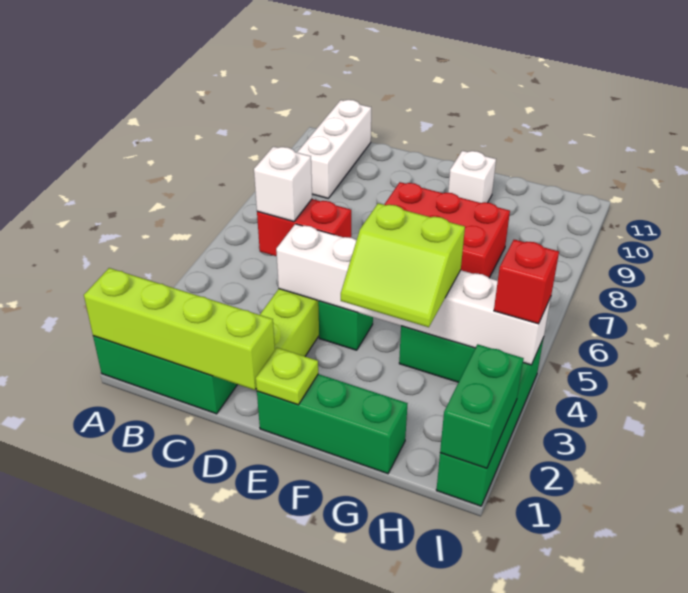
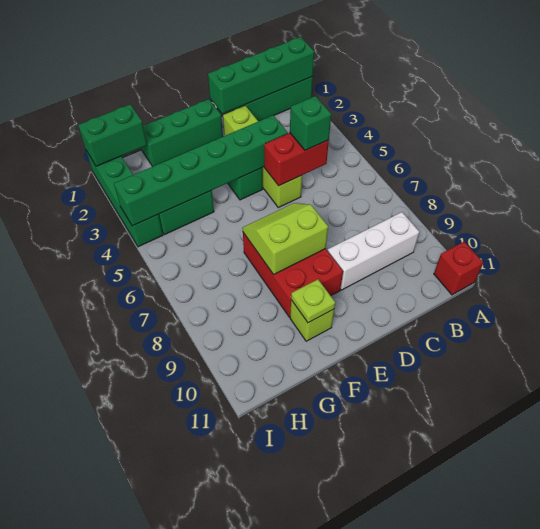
lime brick A1:D1 level 2 -> green brick A1:D1 level 2
white brick B9:B11 level 1 -> white brick B9:D9 level 1
white brick C5 level 3 -> green brick C5 level 3
white brick D4:I4 level 2 -> green brick D4:I4 level 2
lime plate E1 level 2 -> lime plate F10 level 2
red brick E7:G8 level 1 -> red brick E7:F9 level 1
lime slope F3:G4 level 3 top 4 -> lime slope E7:F8 level 2 top 8
white brick F10 level 1 -> lime brick F10 level 1
green brick I1:I2 level 2 -> green brick H1:I1 level 2
red brick I4 level 3 -> red brick A11 level 1

